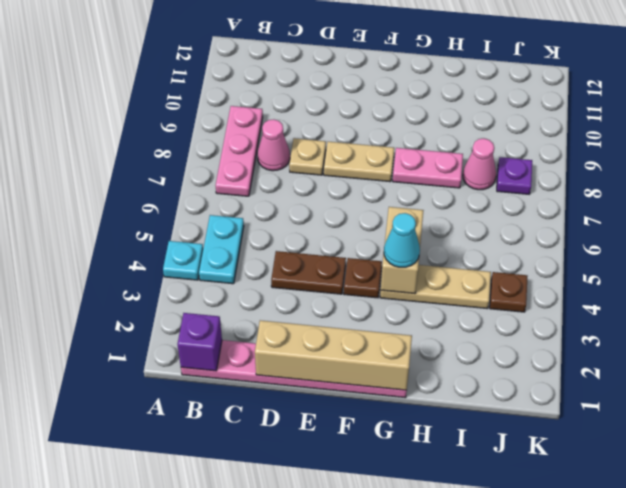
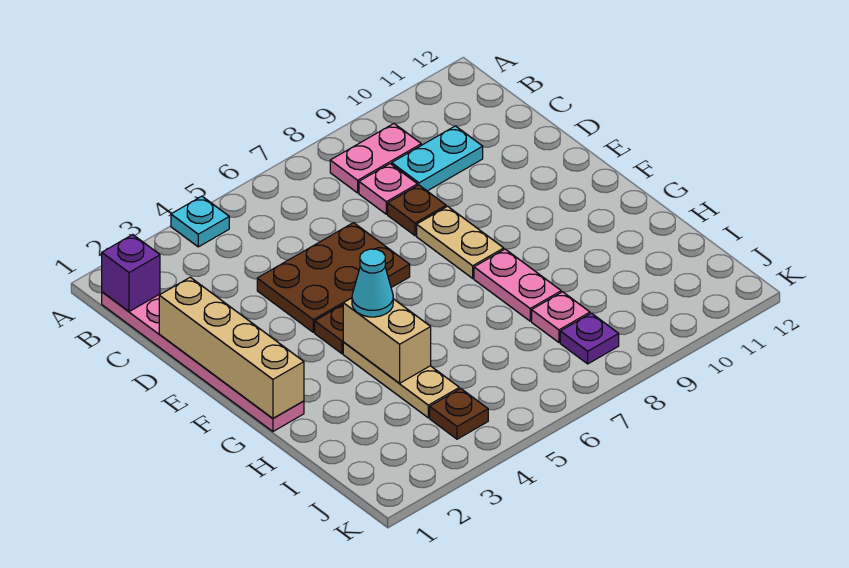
cyan plate B4:B5 level 1 -> cyan plate C9:C10 level 1
pink plate B7:B9 level 1 -> pink plate B8:B9 level 1
pink cone C8 level 1 -> pink plate C8 level 1
brown plate D4:E4 level 1 -> brown plate D4:E6 level 1
tan plate D8 level 1 -> brown plate D8 level 1
tan brick G4:G5 level 2 -> tan brick G4:H4 level 2
pink cone I8 level 1 -> pink plate I8 level 1

